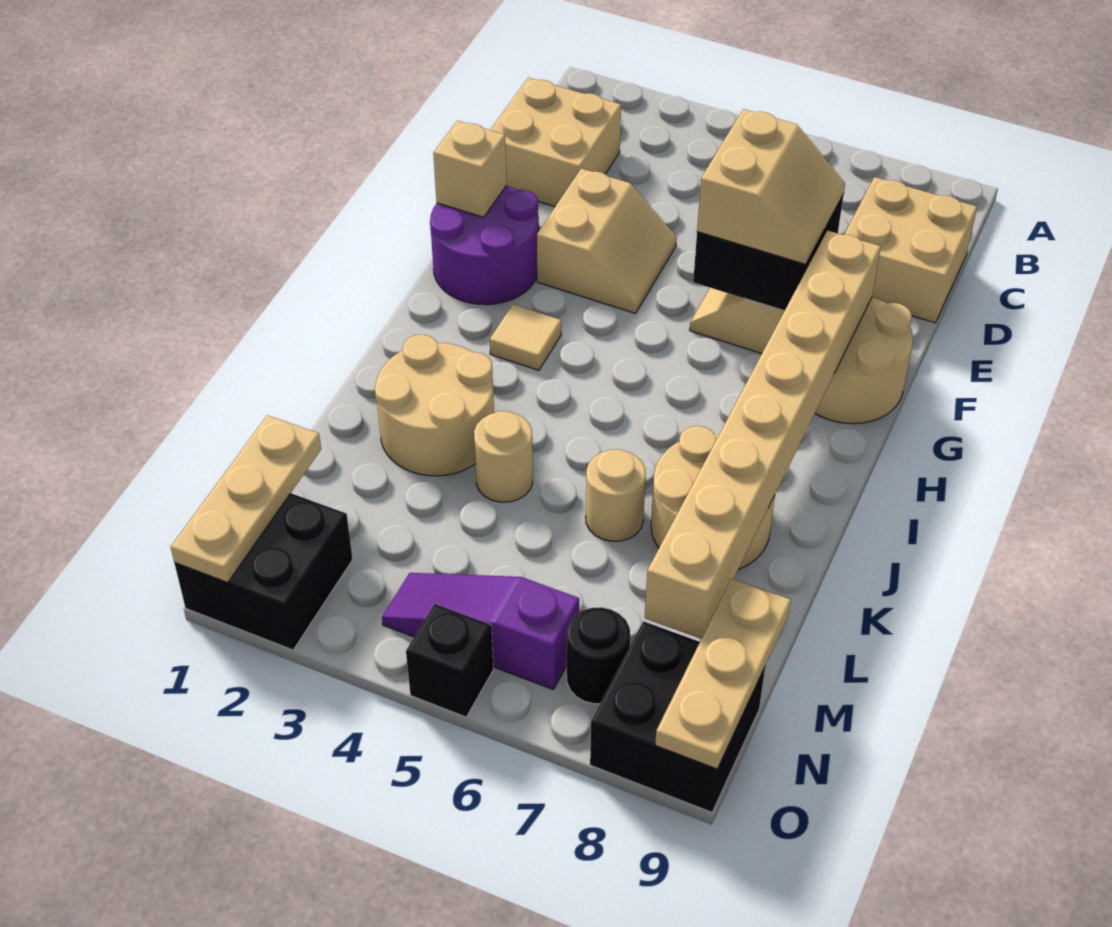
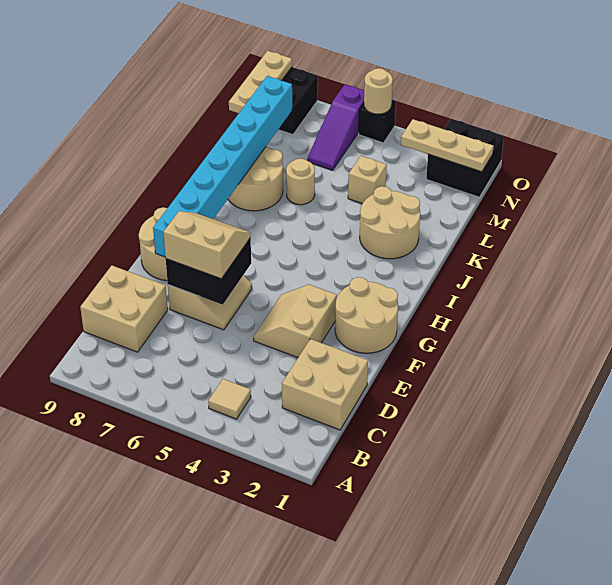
tan slope E6:F7 level 3 top 6 -> tan slope E6:F7 level 3 top E
purple round brick F1:G2 level 1 -> tan round brick F1:G2 level 1
tan brick F1 level 2 -> tan brick L4 level 1
tan brick F8:M8 level 2 -> cyan brick F8:M8 level 2
tan tile H3 level 1 -> tan tile B4 level 1
tan round brick K4 level 1 -> tan round brick O5 level 2
tan plate M1:O1 level 2 -> tan plate N1:N3 level 2
purple slope N4:N6 level 1 top 6 -> purple slope M6:O6 level 1 top O
black round brick N7 level 1 -> none

